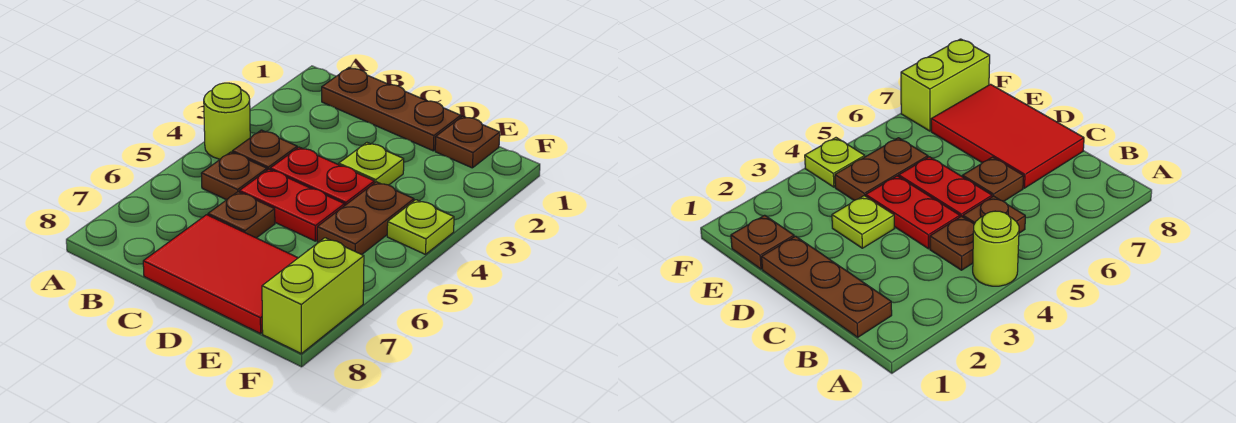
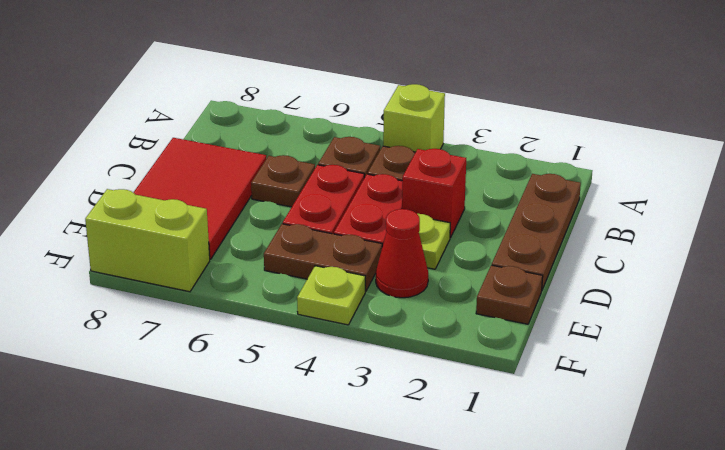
lime round brick A4 level 1 -> lime brick A4 level 1
none -> red brick C3 level 1
none -> red cone E3 level 1

